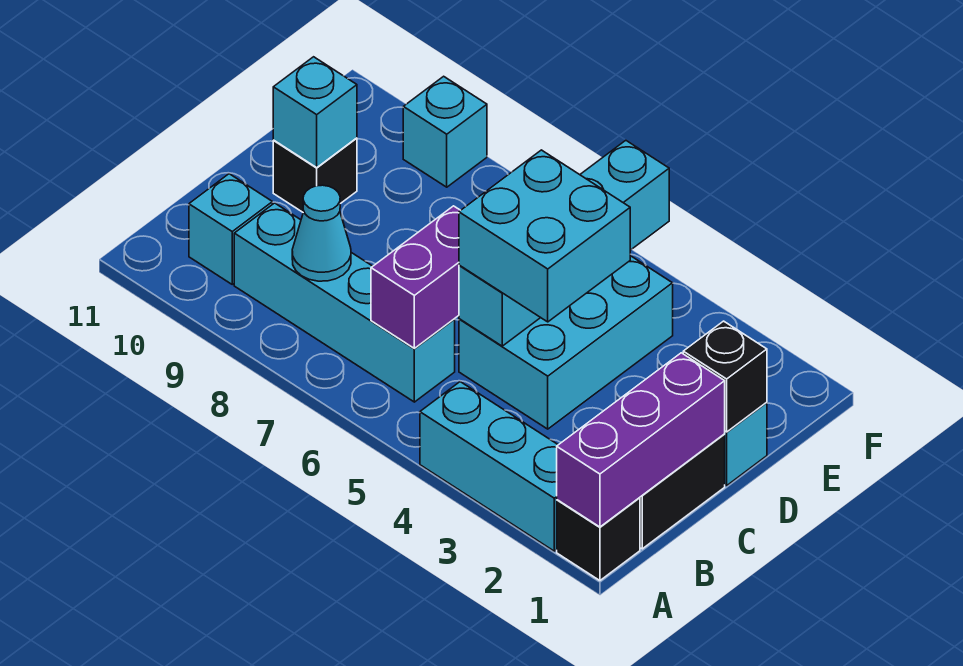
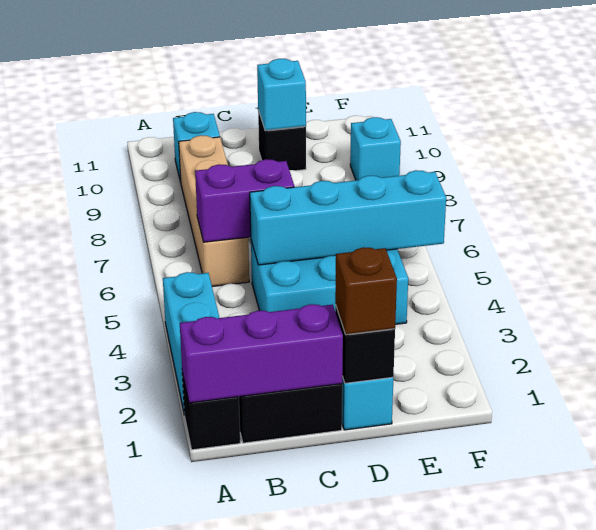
cyan brick B6:B9 level 1 -> tan brick B6:B9 level 1
cyan cone B8 level 2 -> none
cyan brick C4:D5 level 3 -> none
none -> brown brick D1 level 3

